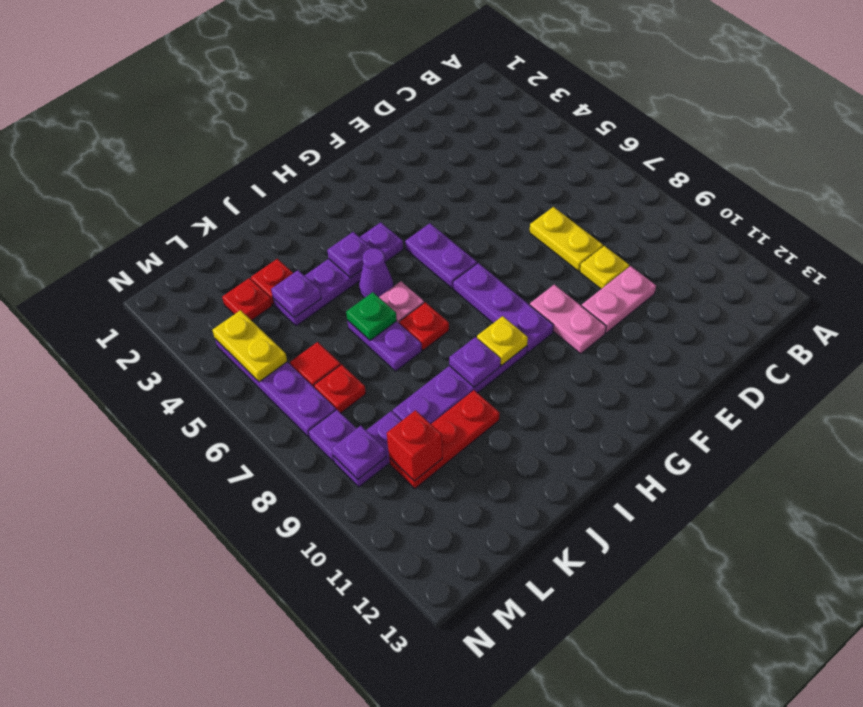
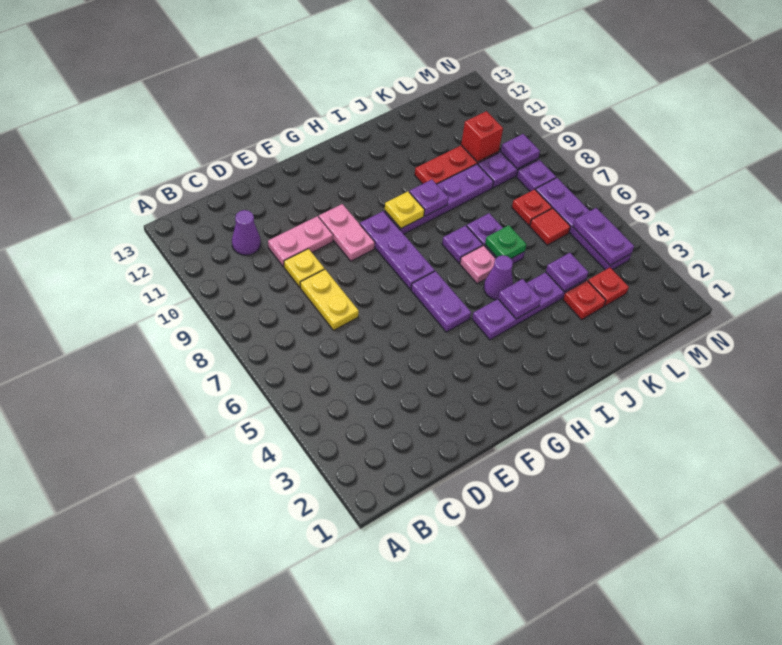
none -> purple cone C11 level 1
red plate I7 level 1 -> purple plate I7 level 1
yellow plate M4:M5 level 2 -> purple plate M4:M5 level 2

